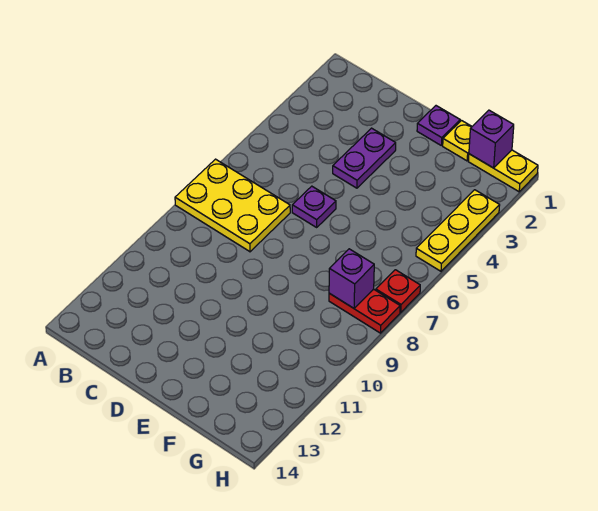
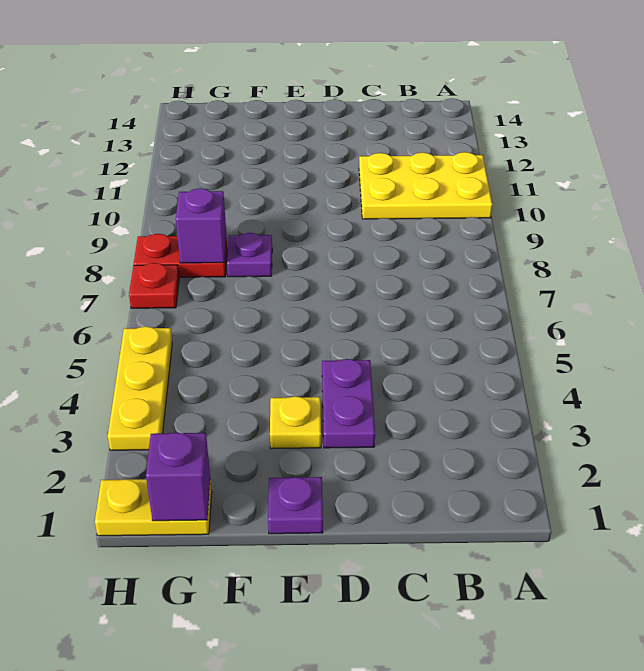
yellow plate A7:C8 level 1 -> yellow plate A10:C11 level 1
purple plate D6 level 1 -> purple plate F8 level 1
yellow plate F1 level 1 -> yellow plate E3 level 1

